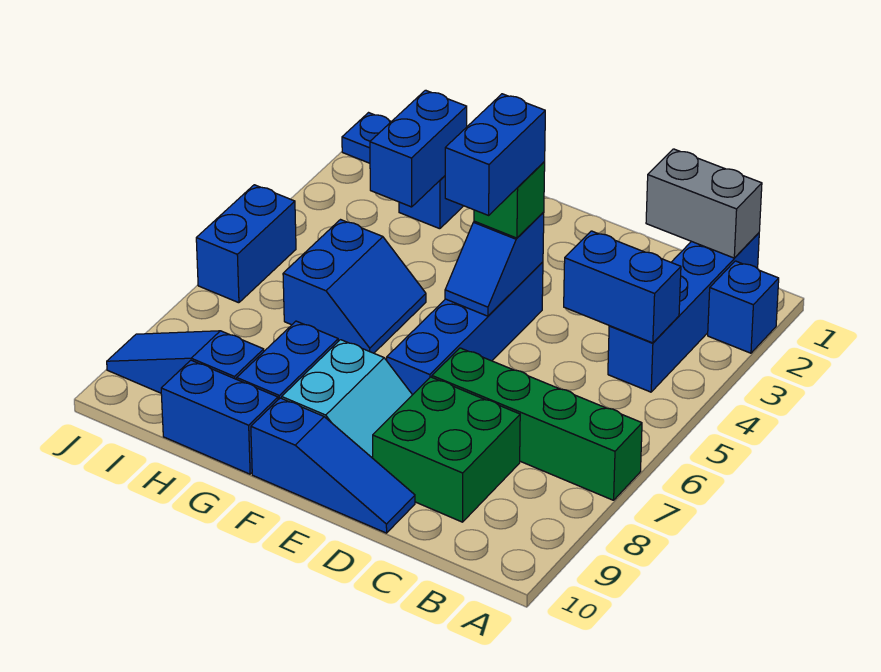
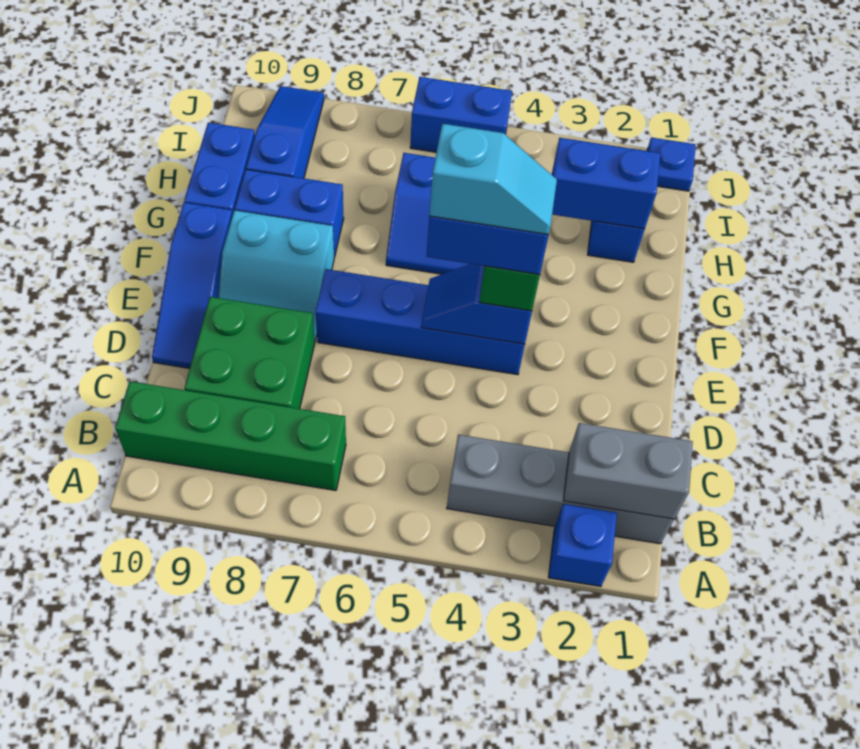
green brick A7:D7 level 1 -> green brick B7:B10 level 1
blue brick B1:B4 level 1 -> grey brick B1:B4 level 1
grey brick B1:C1 level 2 -> grey brick B1:B2 level 2
blue brick B4:C4 level 2 -> none
none -> cyan slope E4:E5 level 5 top 5

